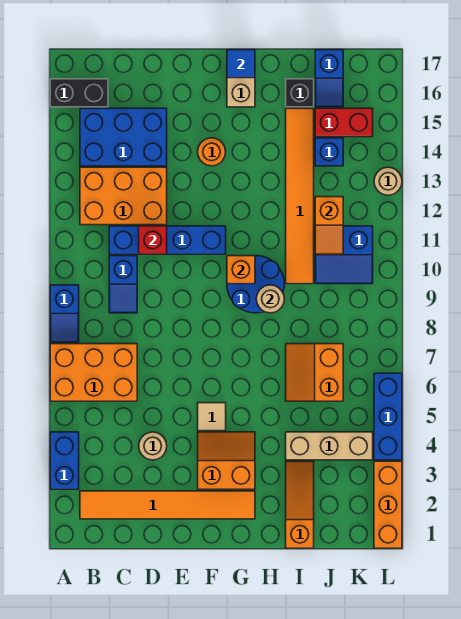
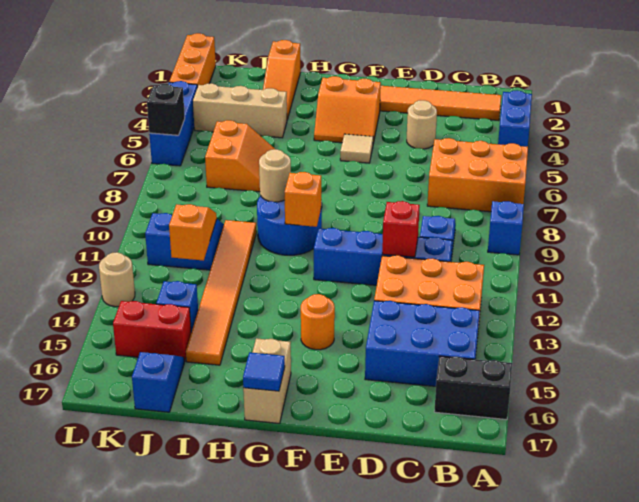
black brick I16 level 1 -> black brick L6 level 2

